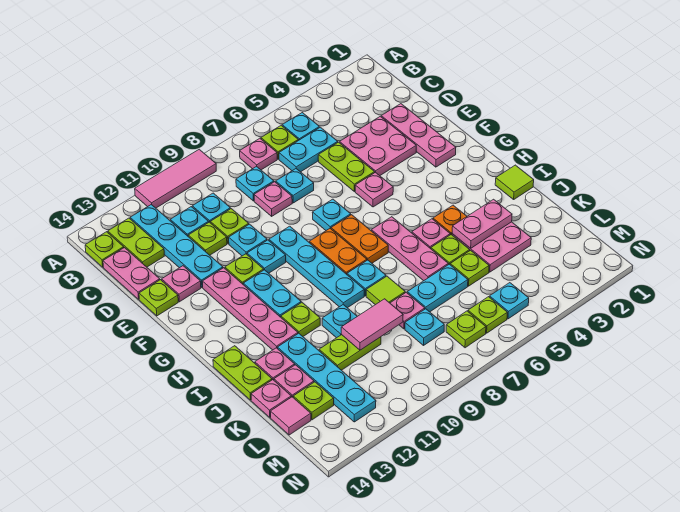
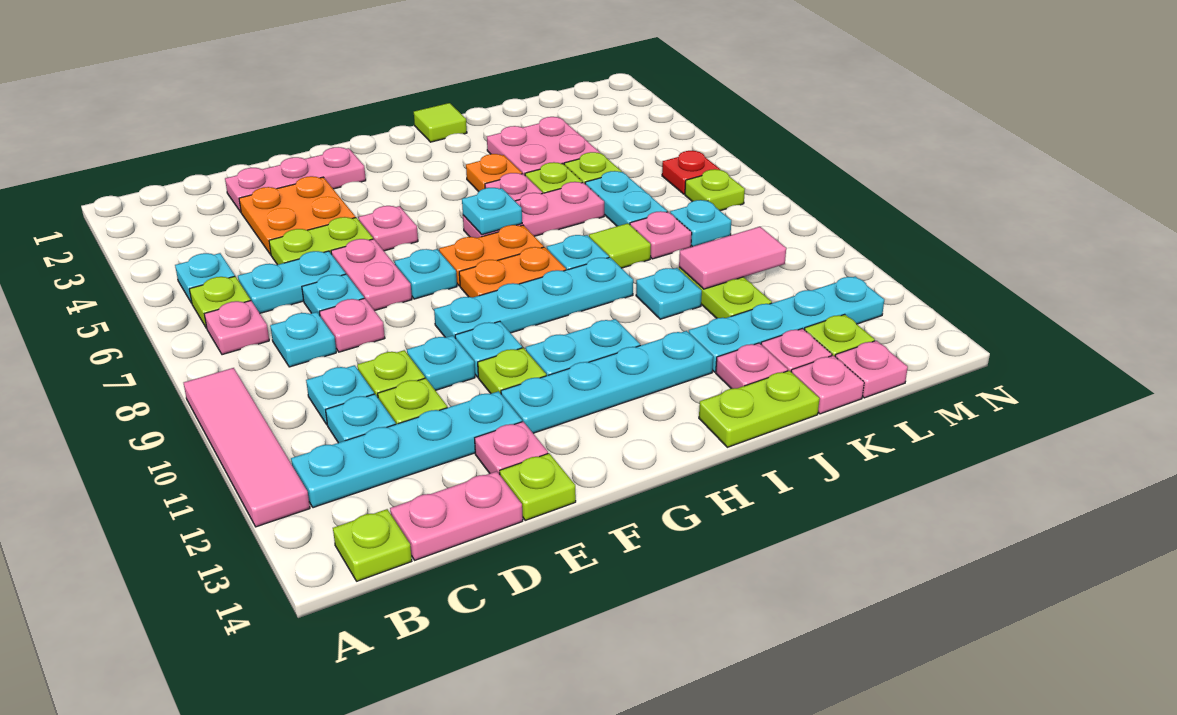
pink tile A9:A11 level 1 -> pink tile A9:A12 level 1
lime plate B13:C13 level 1 -> none
cyan plate C5:C6 level 1 -> cyan plate C6:D6 level 1
pink plate D3:E4 level 1 -> orange plate D3:E4 level 1
pink plate F12:I12 level 1 -> cyan plate F12:I12 level 1
lime plate I11 level 1 -> none
pink plate J3:J4 level 2 -> pink plate E6:E7 level 1
pink tile K9:K10 level 2 -> pink tile K10:L10 level 2
pink tile L14 level 1 -> pink plate L14 level 1
cyan plate M5 level 1 -> cyan plate H6 level 2
lime plate M6 level 1 -> red plate M6 level 1

